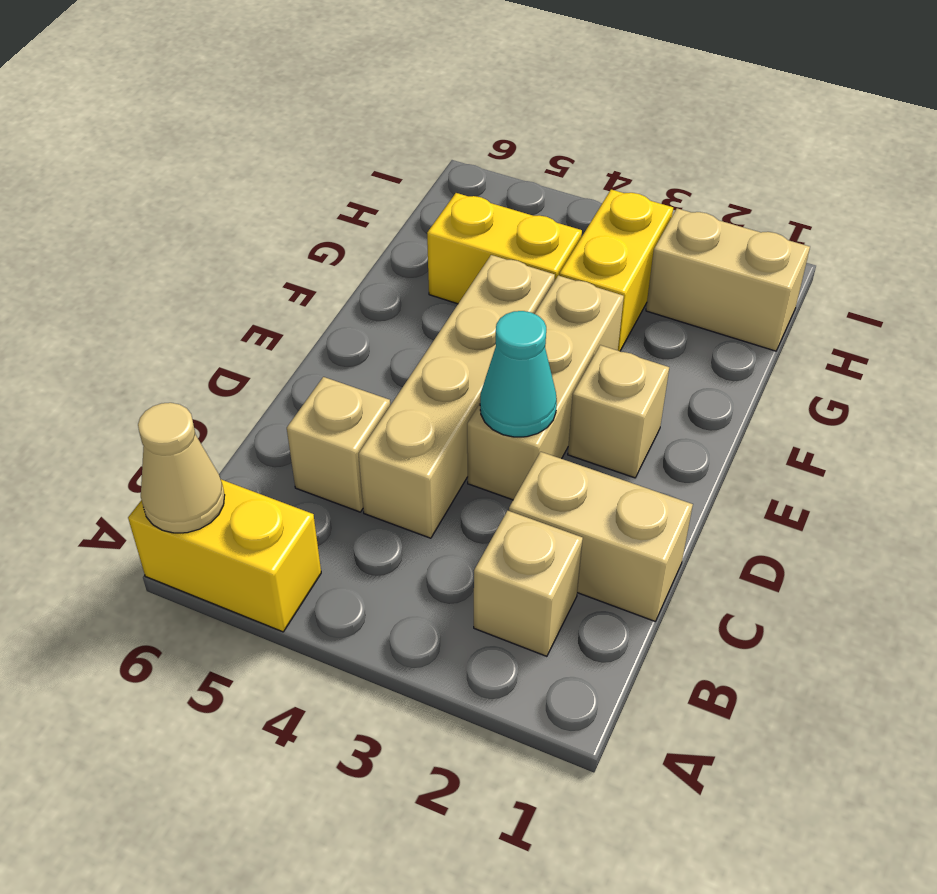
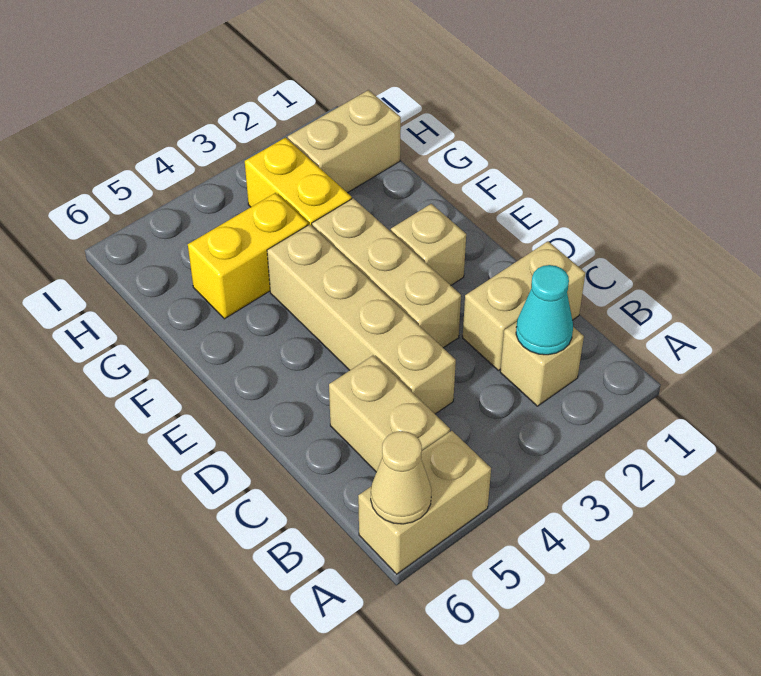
yellow brick A5:A6 level 1 -> tan brick A5:A6 level 1
tan brick C5 level 1 -> tan brick B5:C5 level 1
cyan cone D3 level 2 -> cyan cone B2 level 2

